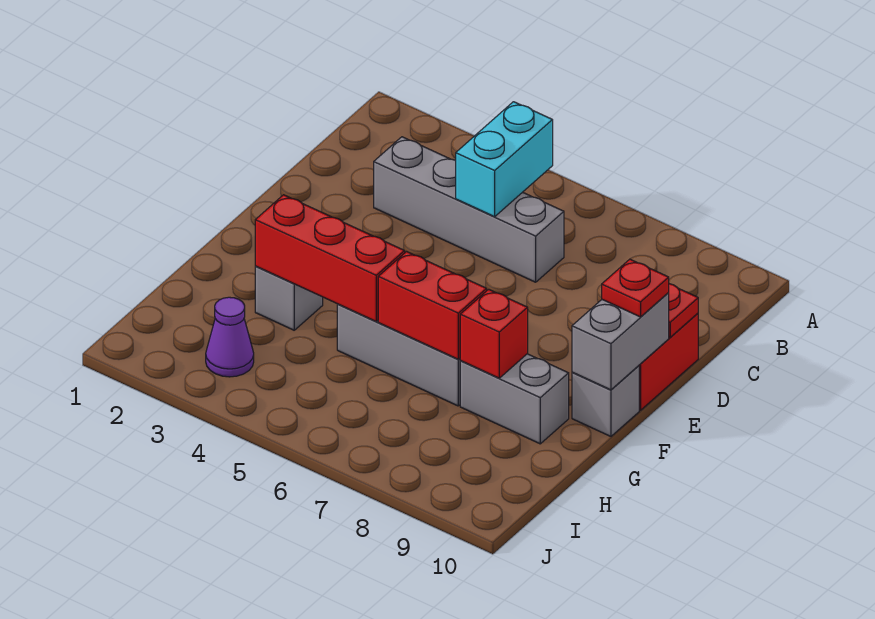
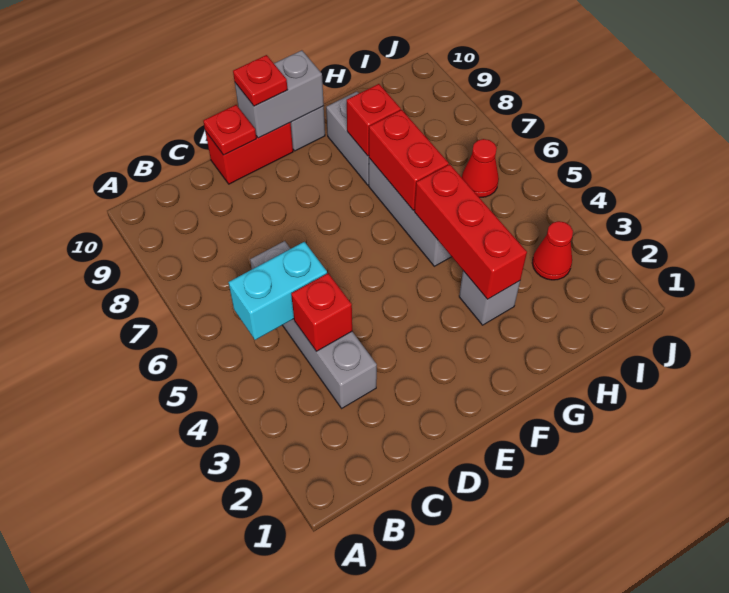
none -> red brick C4 level 2
purple cone I3 level 1 -> red cone I3 level 1
none -> red cone I6 level 1

